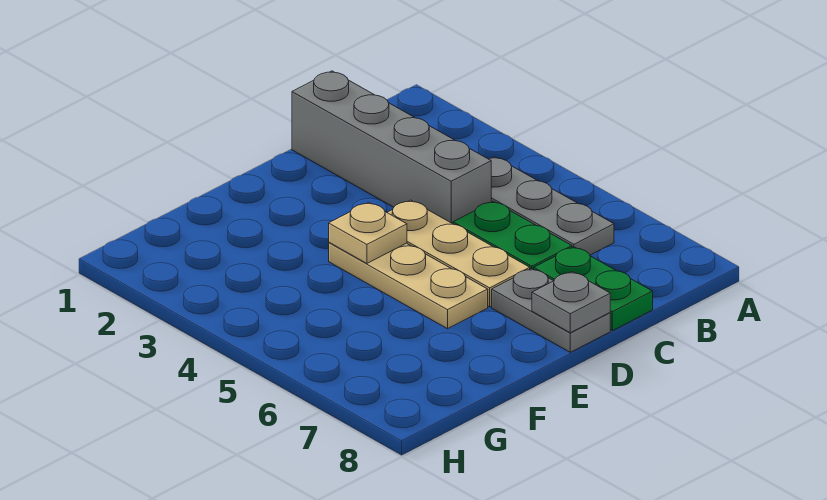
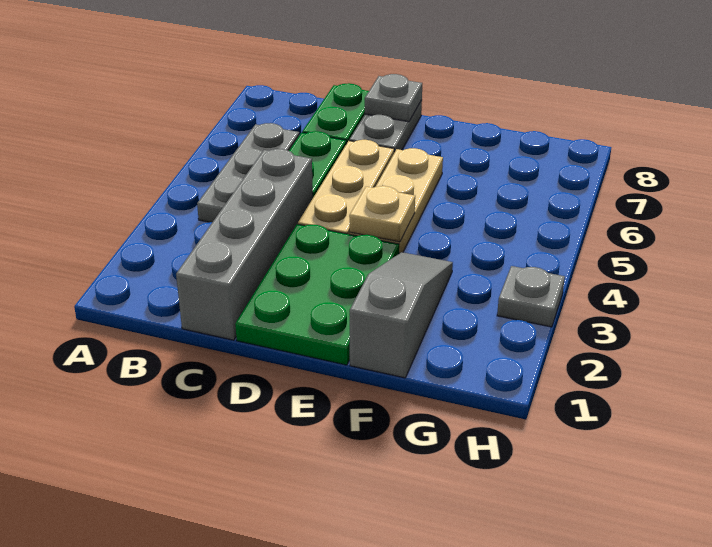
none -> green plate D1:E3 level 1
none -> grey slope F1:F3 level 1 top 1
none -> grey plate H3 level 1

